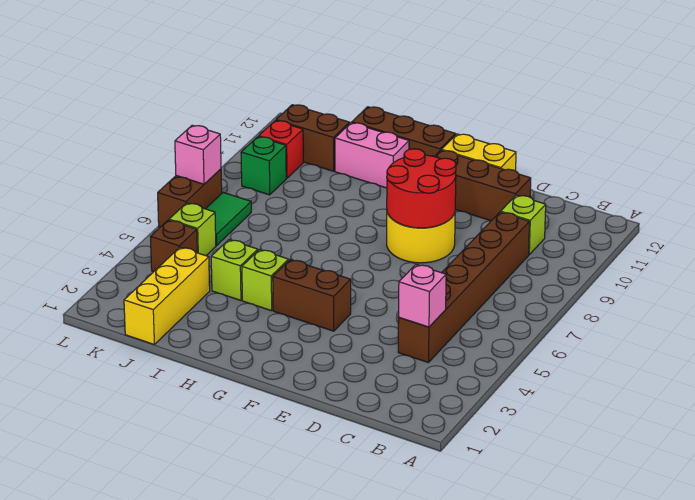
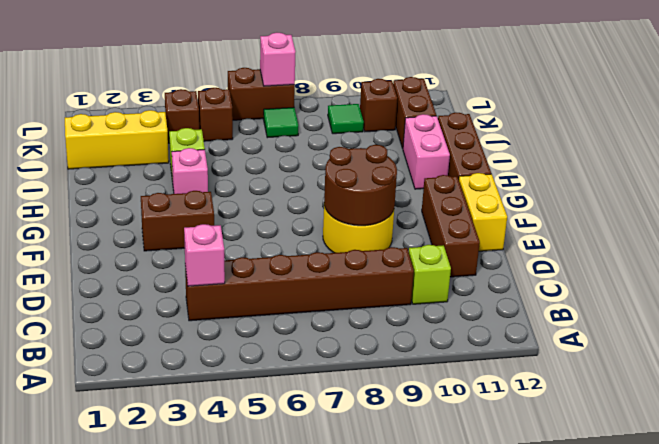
red round brick E8:F9 level 2 -> brown round brick E8:F9 level 2
brown brick F4:G4 level 1 -> brown brick F3:F4 level 1
lime brick H4 level 1 -> pink brick H4 level 1
lime brick K5 level 1 -> brown brick K5 level 1
green tile K6:K7 level 1 -> green tile K7 level 1
green brick K9 level 1 -> green tile K9 level 1
red brick K10 level 1 -> brown brick K10 level 1

